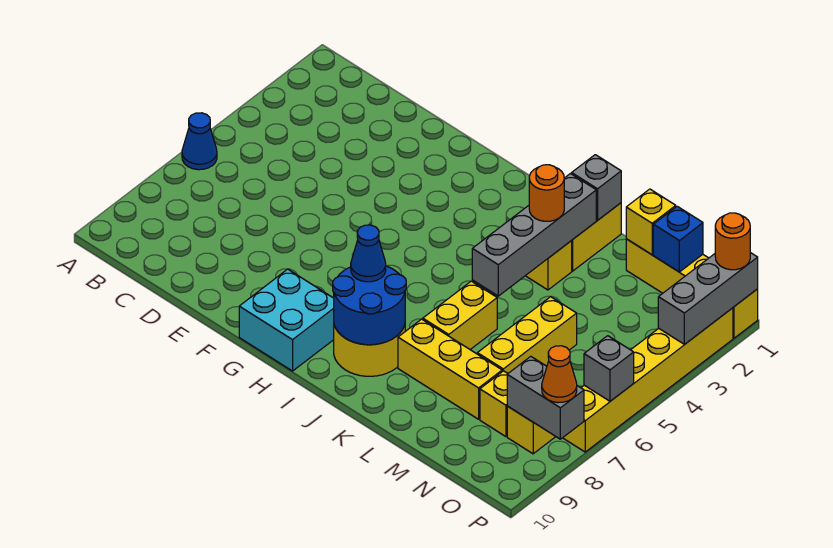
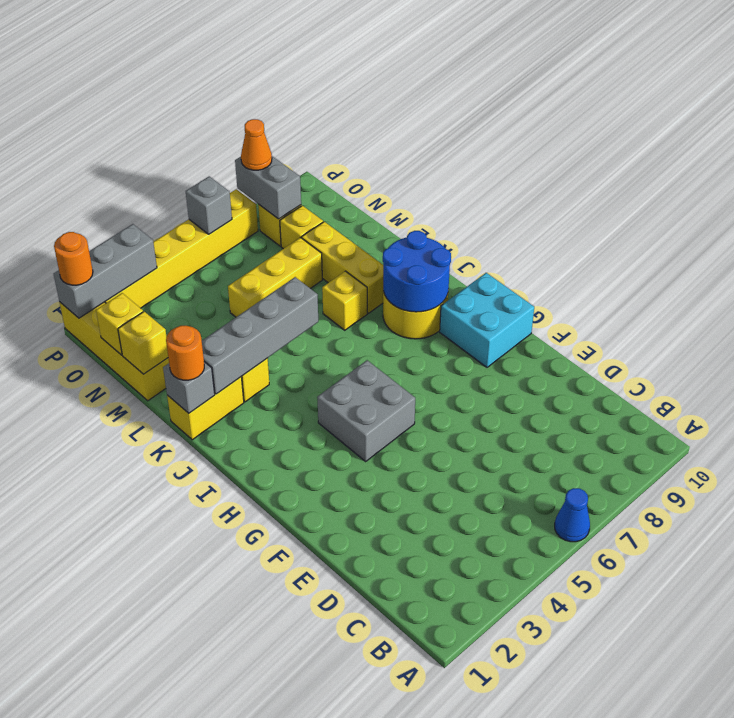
none -> grey brick G4:H5 level 1
blue cone I8 level 3 -> none
orange round brick K3 level 3 -> orange round brick K1 level 3
yellow brick K6:K7 level 1 -> yellow brick K7 level 1
blue brick N1 level 2 -> yellow brick N1 level 2

